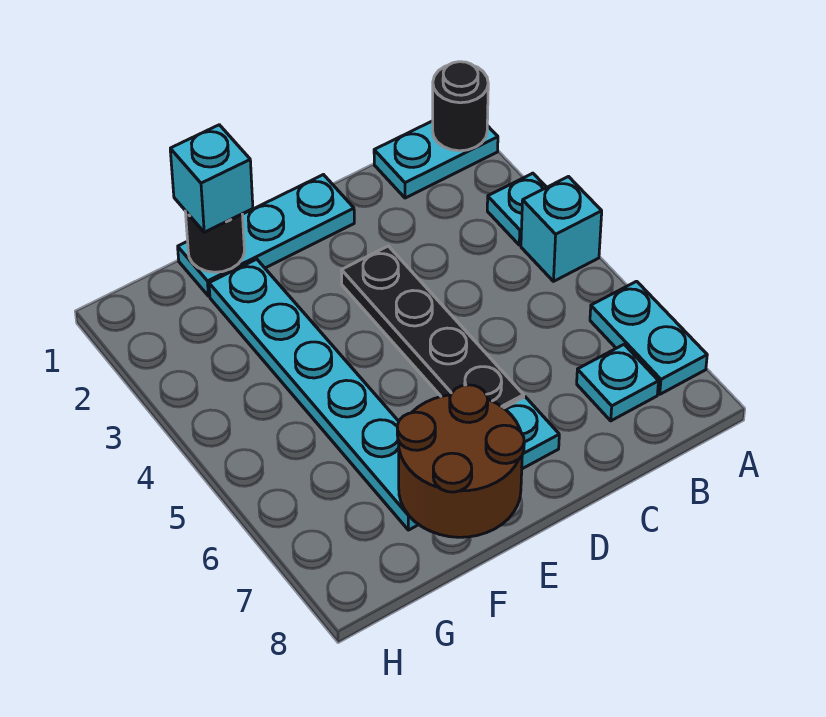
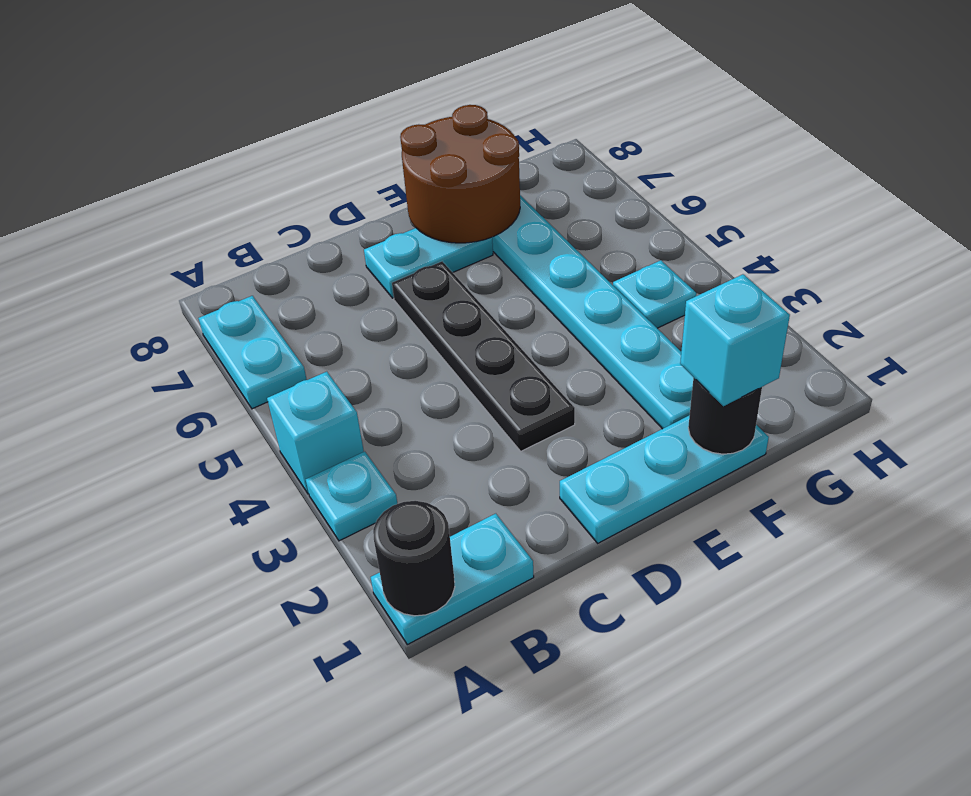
cyan plate B7 level 1 -> cyan plate G4 level 1

